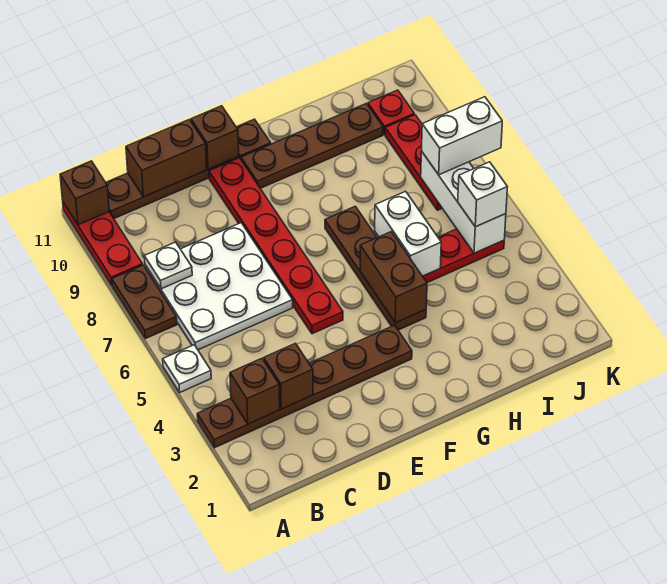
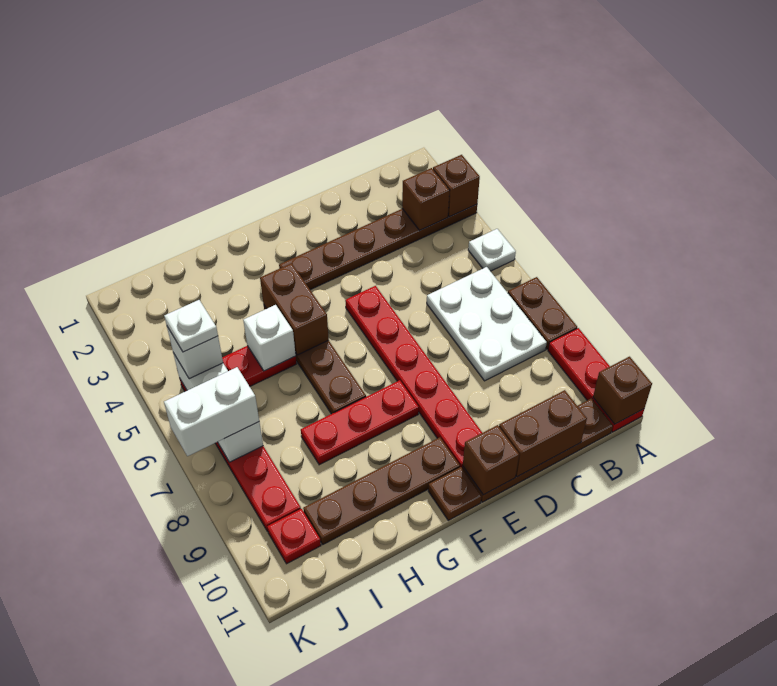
white plate B6:D8 level 1 -> white plate B6:C8 level 1
white plate B8 level 2 -> white plate J5 level 4
brown brick C3 level 2 -> brown brick A3 level 2
none -> red plate F8:H8 level 1
white brick H5:H6 level 2 -> white brick H5 level 2

